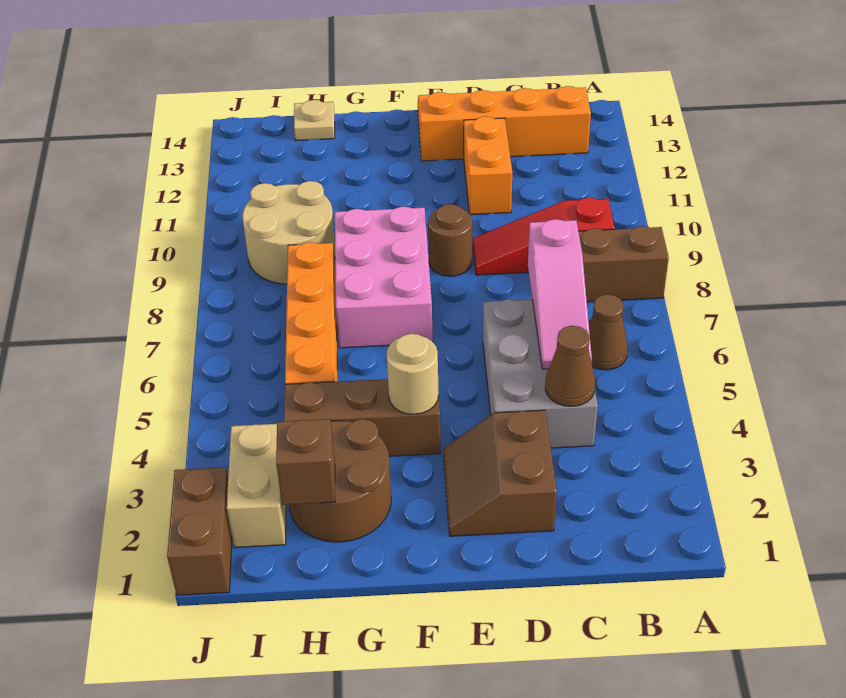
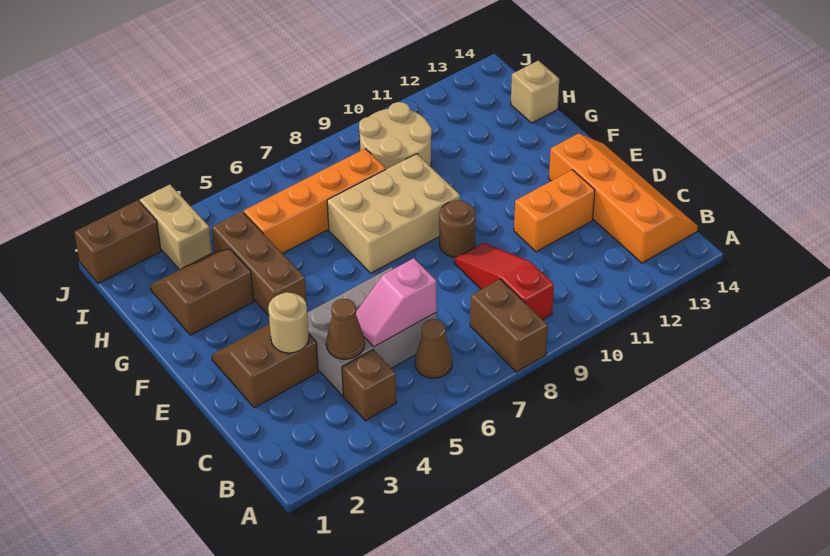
pink slope C5:C7 level 2 top 7 -> pink slope C5:C6 level 2 top 6
tan round brick F4 level 2 -> tan round brick D3 level 2
pink brick F7:G9 level 1 -> tan brick F7:G9 level 1
brown round brick G2:H3 level 1 -> brown slope G2:H3 level 1 top G
brown brick H2 level 2 -> brown brick B4 level 1
tan plate H14 level 1 -> tan brick H14 level 1
tan brick I2:I3 level 1 -> tan brick I3:J3 level 1

